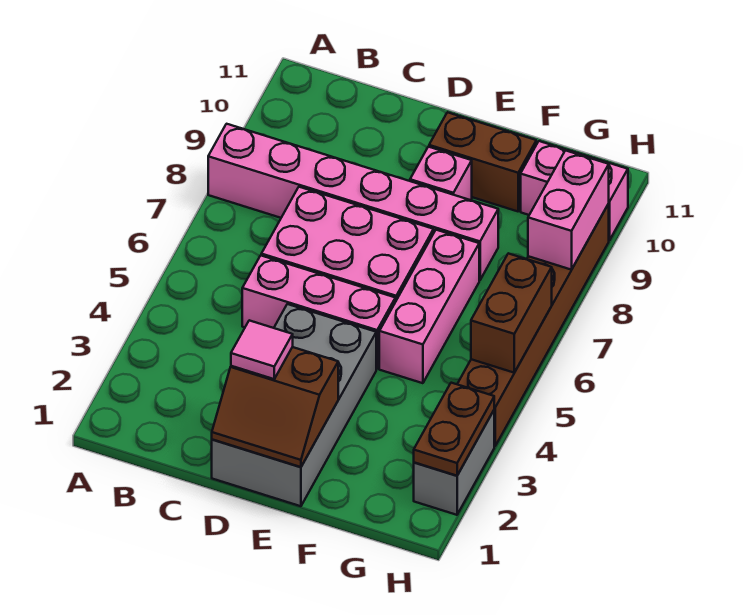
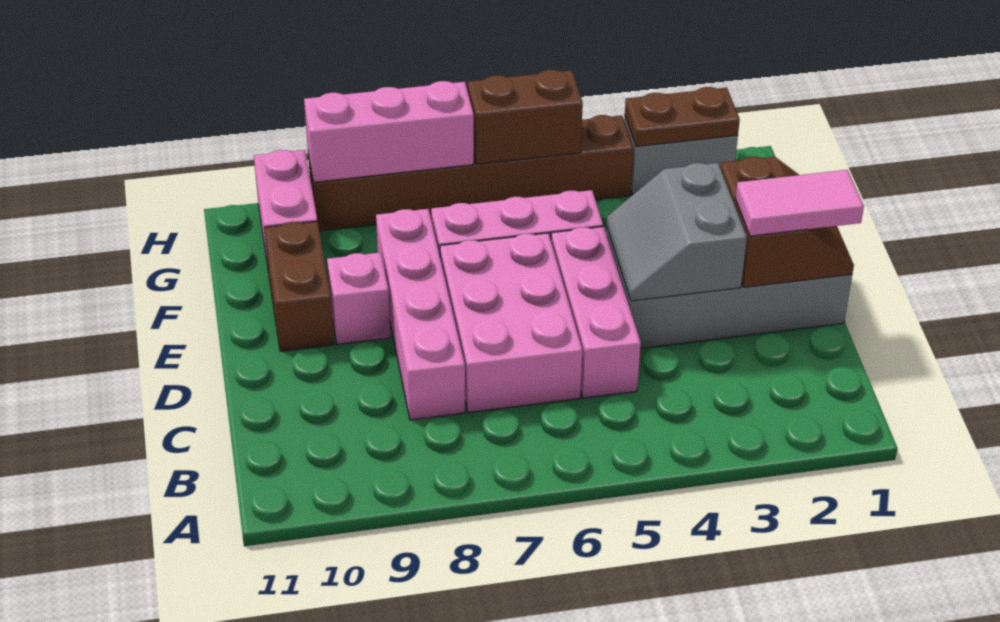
pink brick A8:F8 level 1 -> pink brick C8:F8 level 1
pink tile D2 level 3 -> pink tile D1:D2 level 3
none -> grey slope D3:E4 level 2 top 3
pink brick H8:H9 level 2 -> pink brick H7:H9 level 2

